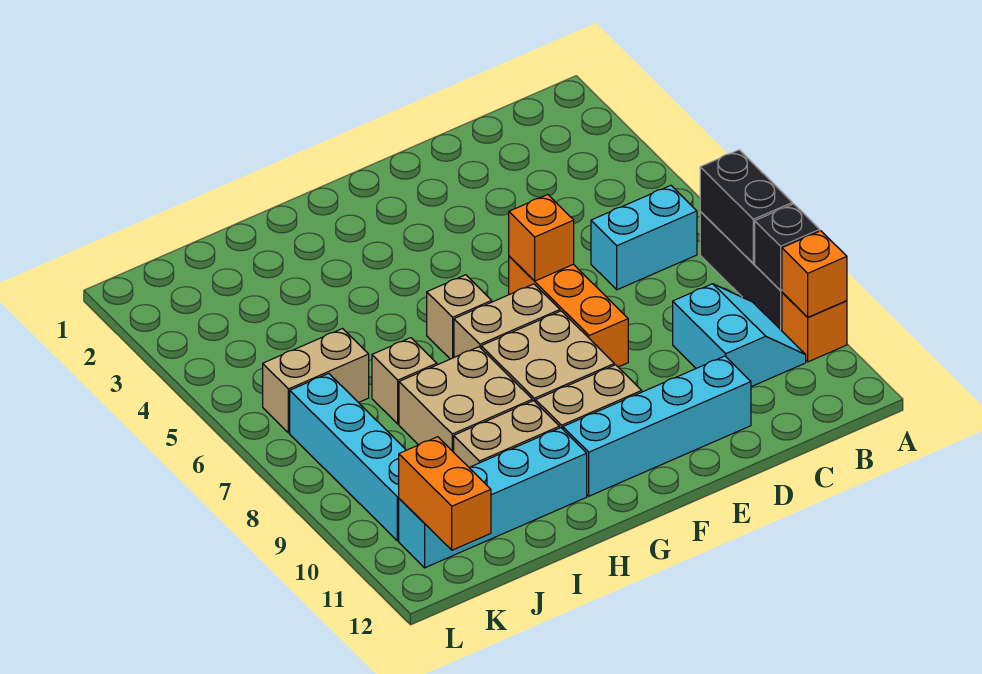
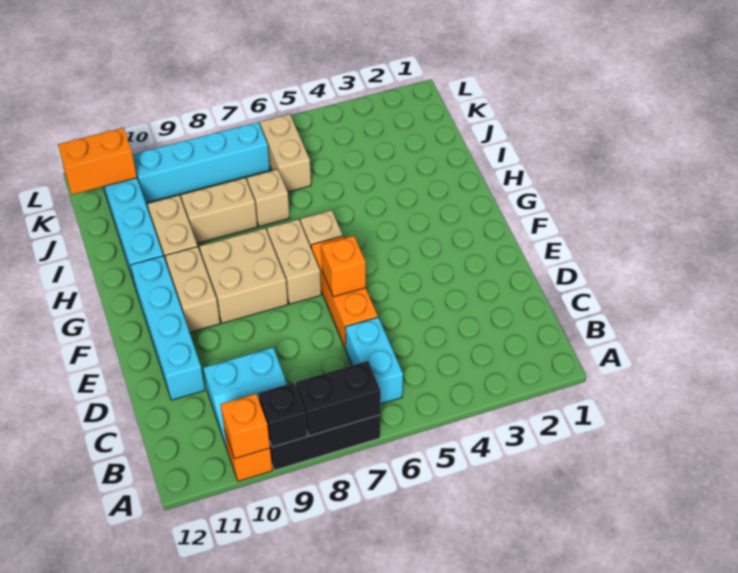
orange brick E6:E8 level 1 -> orange brick D6:F6 level 1
tan brick H8:I9 level 1 -> tan brick I8:I9 level 1

